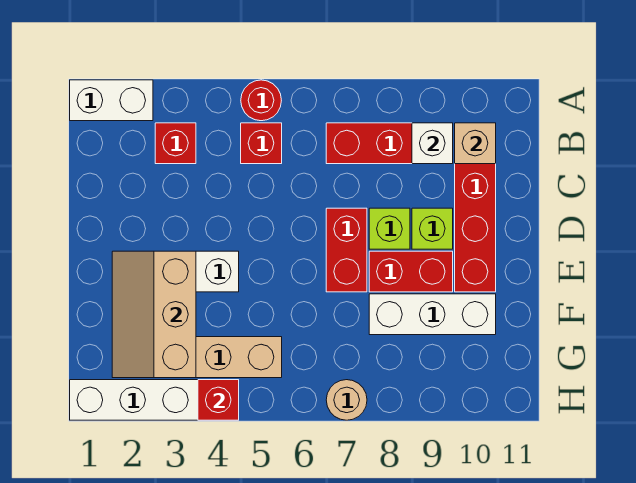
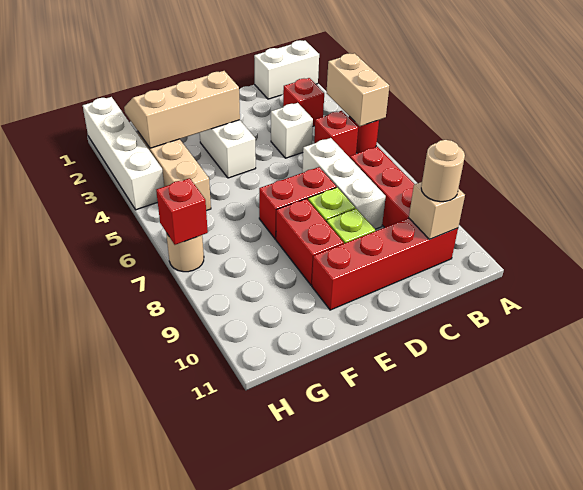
white brick A1:A2 level 1 -> white brick A1:B1 level 1
none -> tan brick A4:A5 level 2
white brick B9 level 2 -> white brick C4 level 1
none -> tan round brick B10 level 3
white brick F8:F10 level 1 -> white brick C6:C8 level 1
red brick H4 level 2 -> red brick H7 level 2

